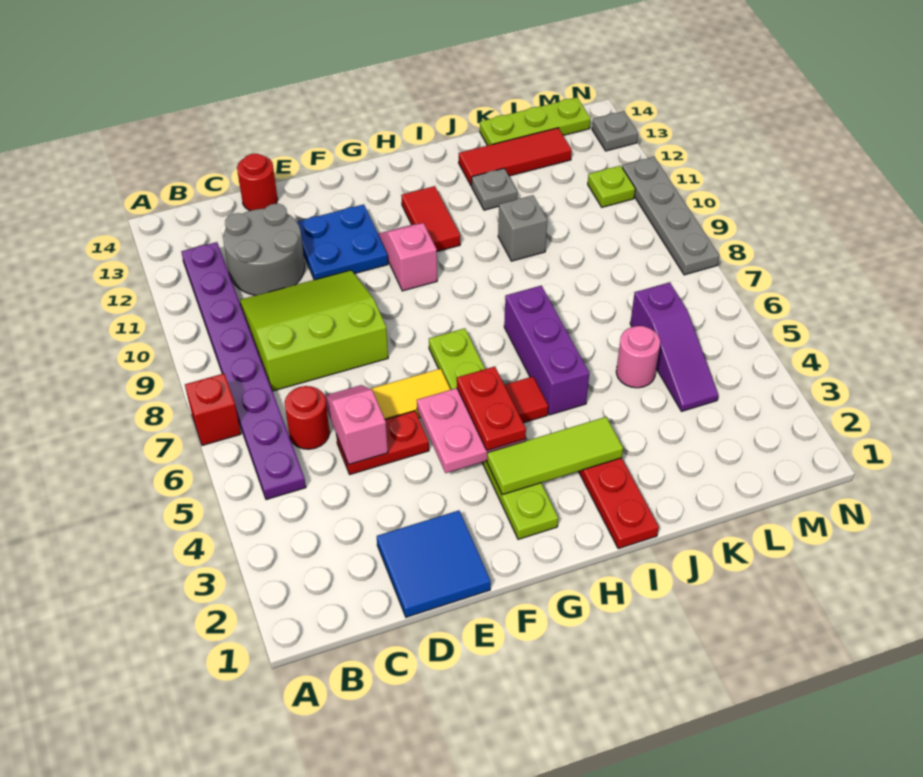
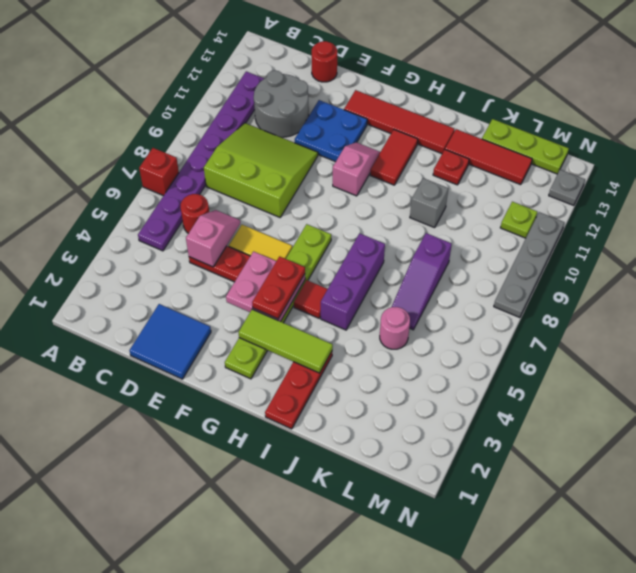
none -> red tile F13:I13 level 1
grey plate J12 level 1 -> red plate J12 level 1
purple slope L4:L6 level 1 top 6 -> purple slope K6:K8 level 1 top 8

